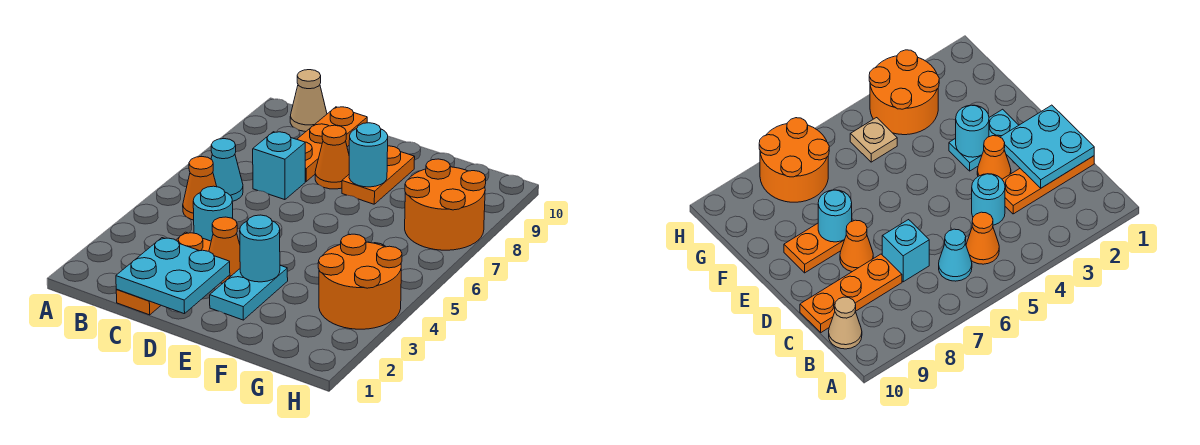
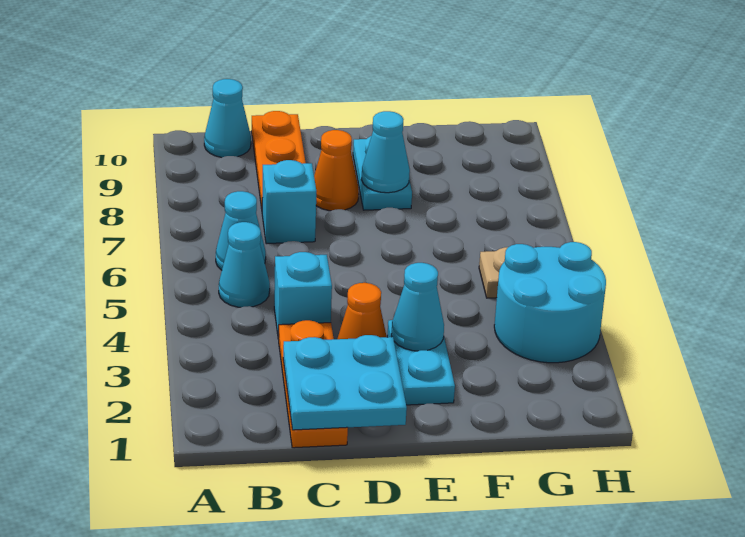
orange cone B5 level 1 -> cyan cone B5 level 1
tan cone B10 level 1 -> cyan cone B10 level 1
cyan round brick C4 level 1 -> cyan brick C4 level 1
cyan round brick E3 level 2 -> cyan cone E3 level 2
orange plate E8:E9 level 1 -> cyan plate E8:E9 level 1
cyan round brick E8 level 2 -> cyan cone E8 level 2
orange round brick G3:H4 level 1 -> cyan round brick G3:H4 level 1
orange round brick G7:H8 level 1 -> none

